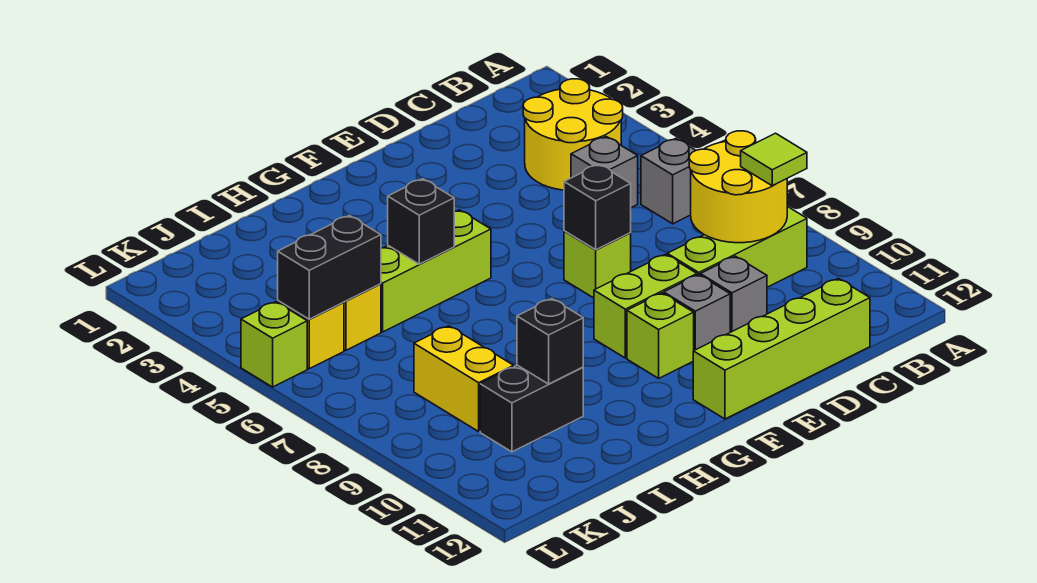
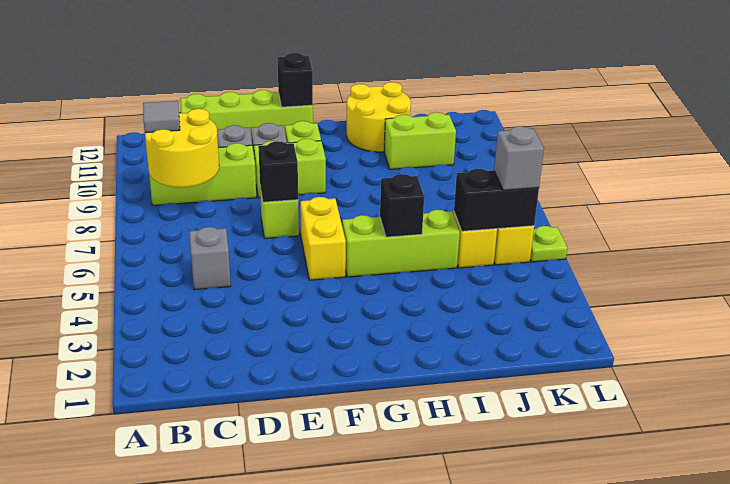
yellow round brick B3:C4 level 1 -> yellow round brick H11:I12 level 1
grey brick B6 level 1 -> grey brick K5 level 3
lime tile B9 level 3 -> grey tile B9 level 3
black brick I10:J10 level 1 -> lime brick I10:J10 level 1
black brick I10 level 2 -> black brick F12 level 2
yellow brick J8:J9 level 1 -> yellow brick F5:F6 level 1
lime brick L5 level 1 -> lime plate L5 level 1

